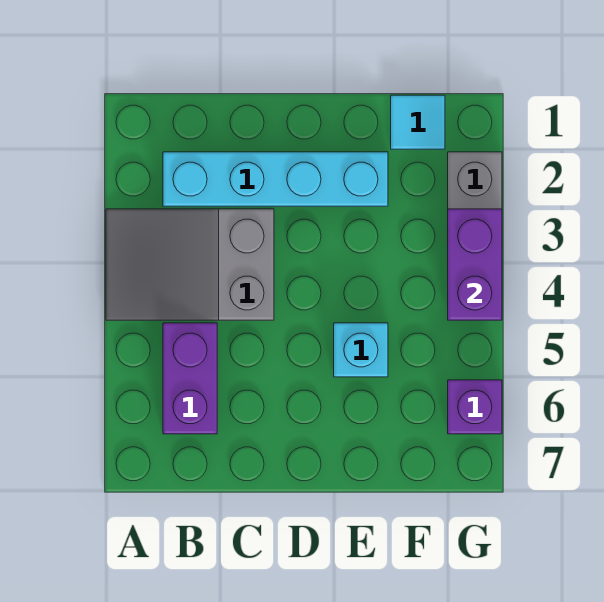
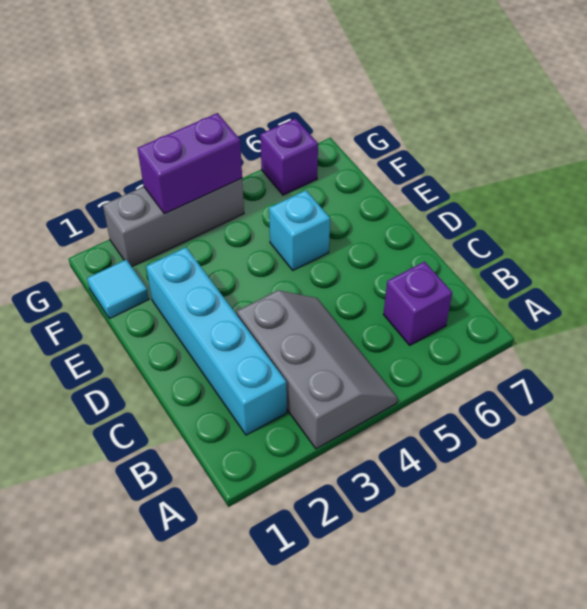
grey slope A3:C4 level 1 top C -> grey slope A3:C4 level 1 top 3
purple brick B5:B6 level 1 -> purple brick B6 level 1

